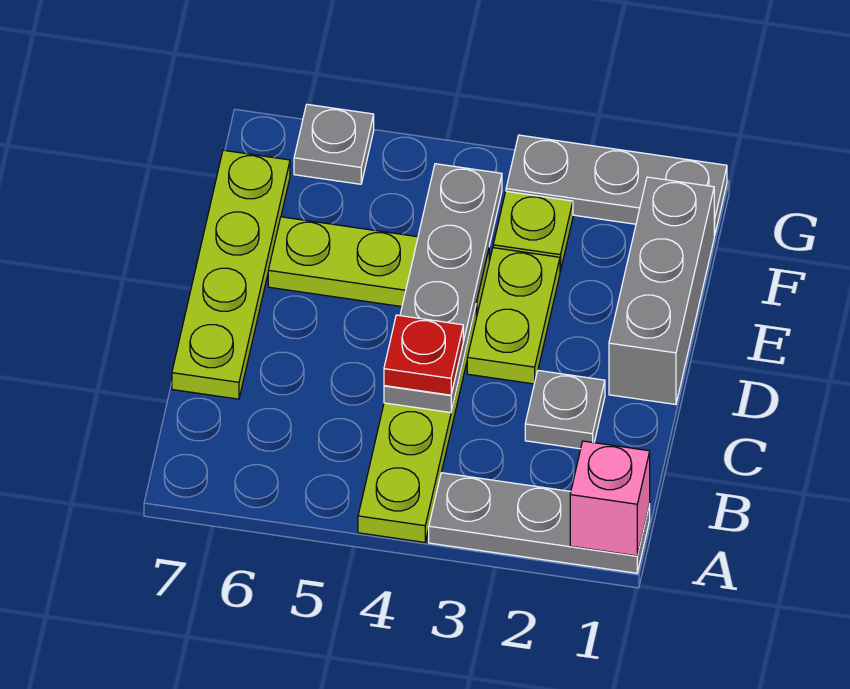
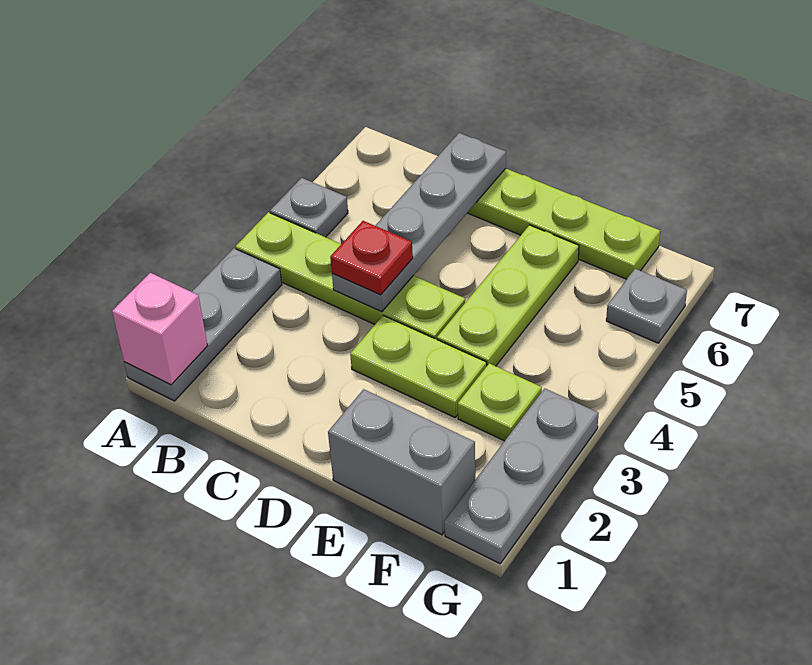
grey plate C2 level 1 -> grey plate A5 level 1
grey plate C4:F4 level 2 -> grey plate C4:C7 level 2
grey brick D1:F1 level 1 -> grey brick E1:F1 level 1

